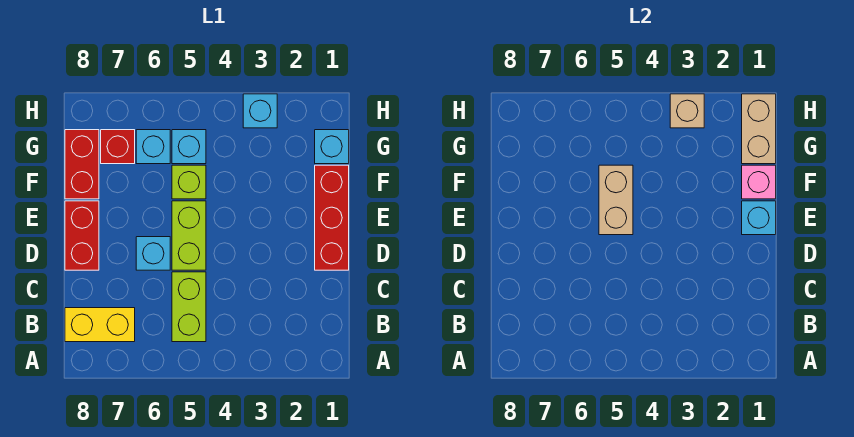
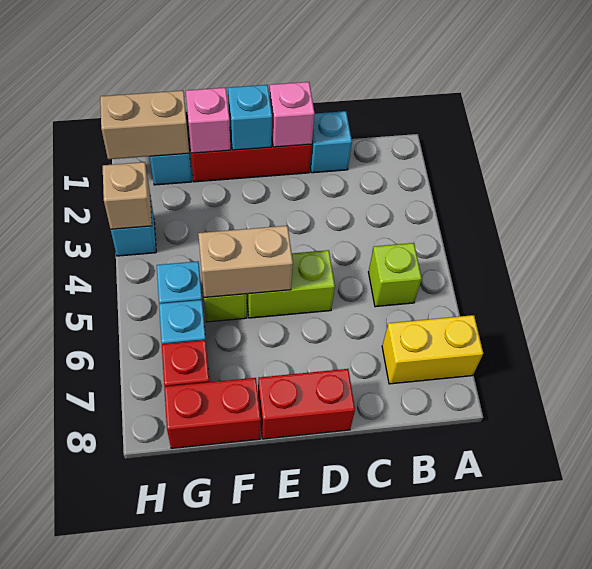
lime brick B5:C5 level 1 -> lime brick B5 level 1
yellow brick B7:B8 level 1 -> yellow brick A7:B7 level 1
none -> pink brick D1 level 2
cyan brick D6 level 1 -> cyan brick C1 level 1

